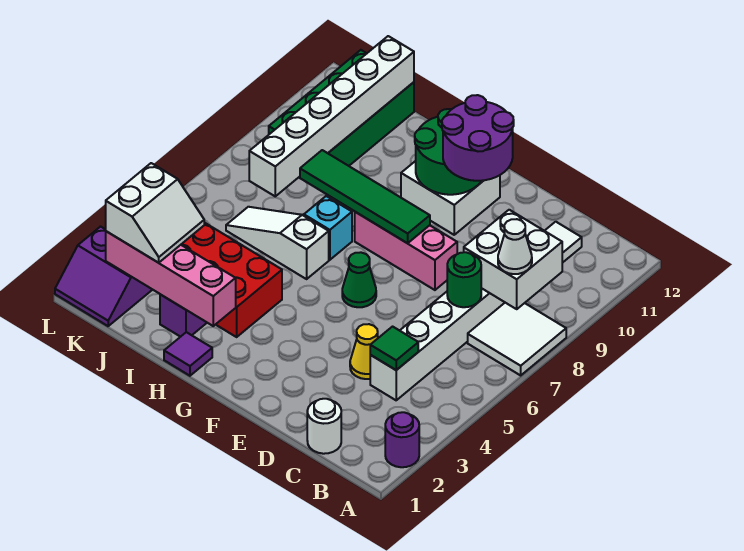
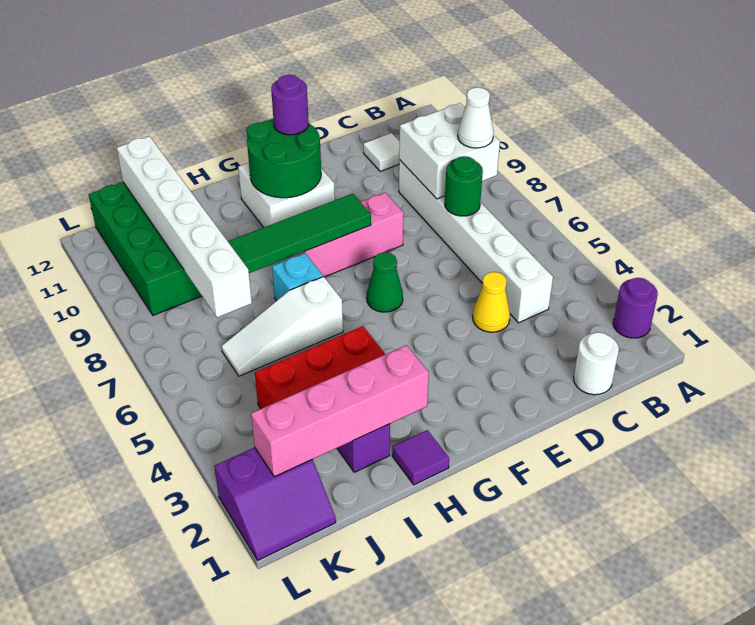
white tile A7:B8 level 1 -> none
green tile C4 level 2 -> none
purple round brick E10:F11 level 3 -> purple round brick F11 level 3
white slope J2:K3 level 3 top K -> none

